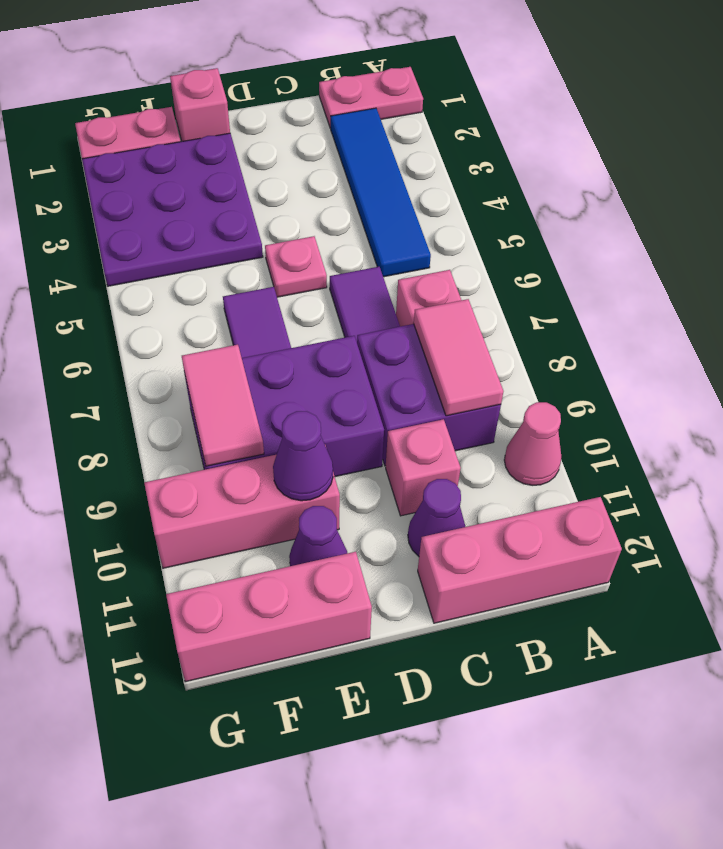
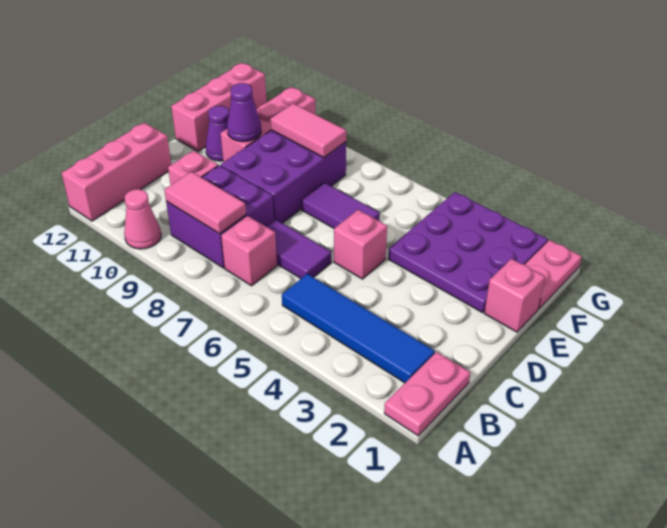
purple cone C11 level 1 -> none
pink plate D5 level 1 -> pink brick D5 level 1

